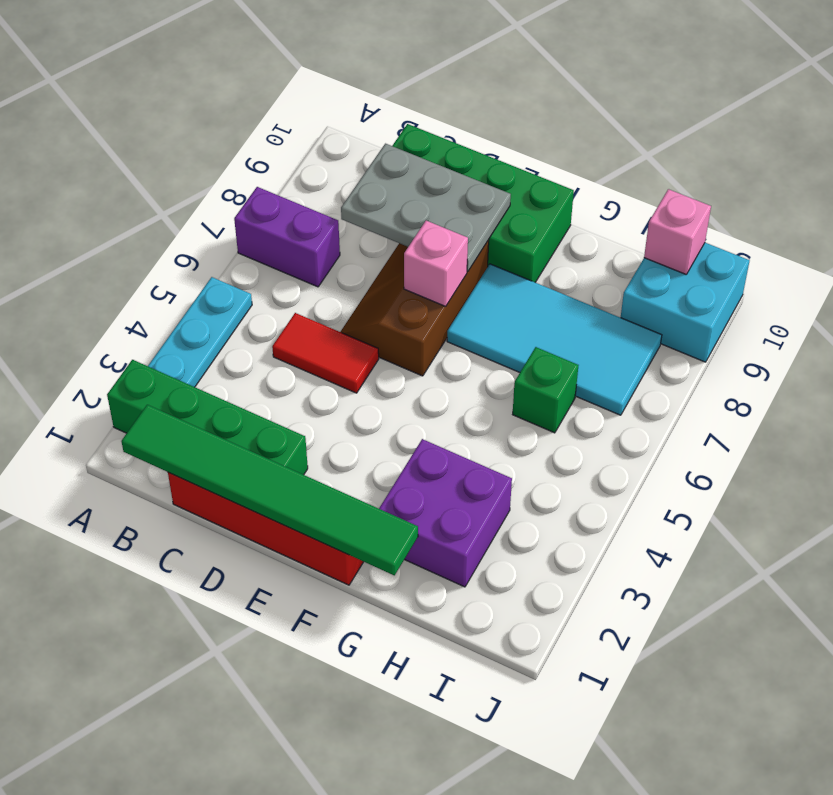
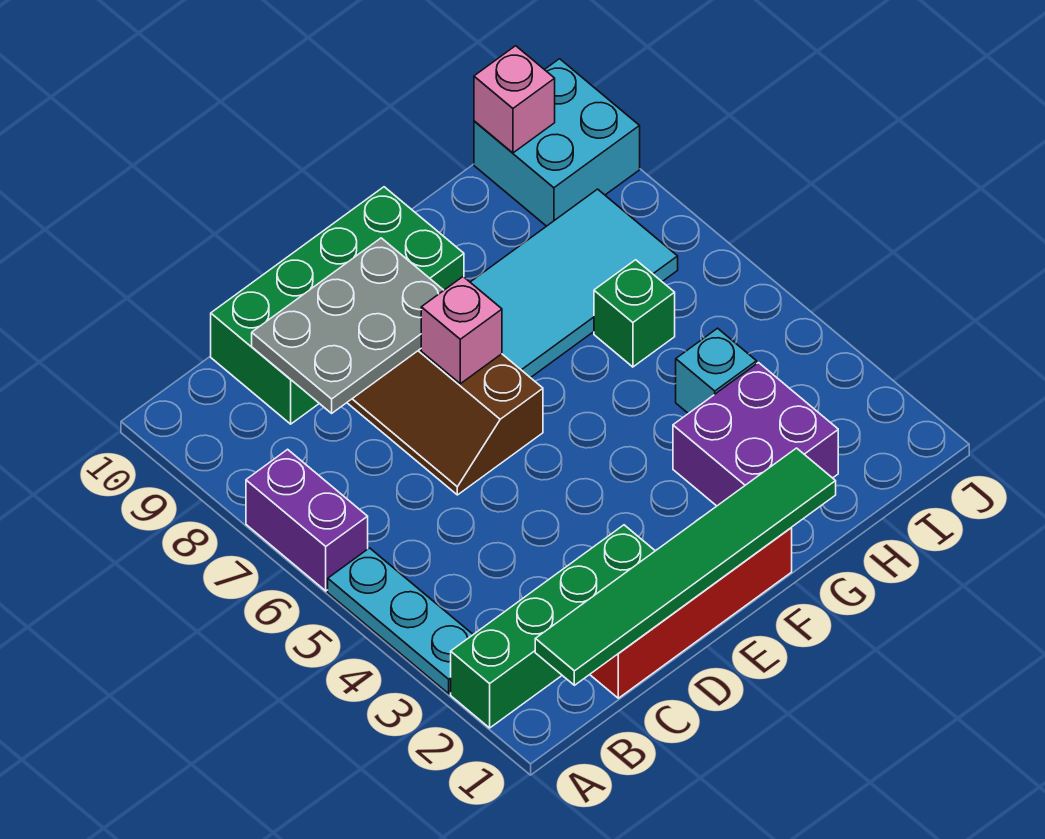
purple brick A7:B7 level 1 -> purple brick A6:A7 level 1
red tile C5:D5 level 1 -> none
none -> cyan brick H4 level 1

